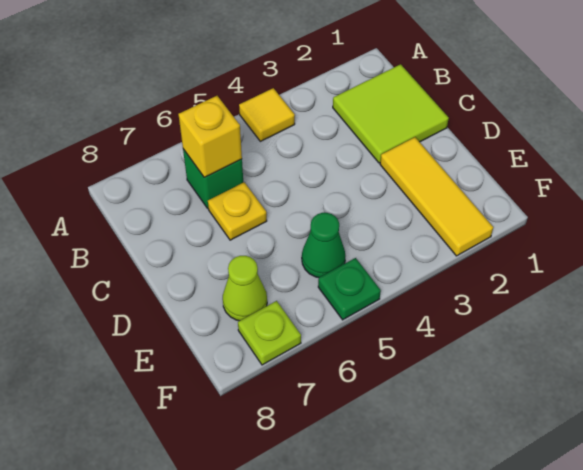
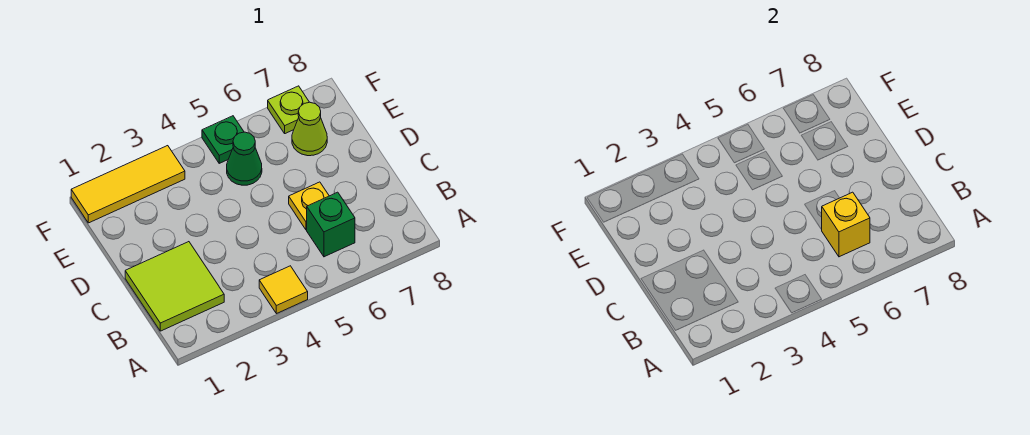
yellow tile D2:F2 level 1 -> yellow tile F1:F3 level 1

